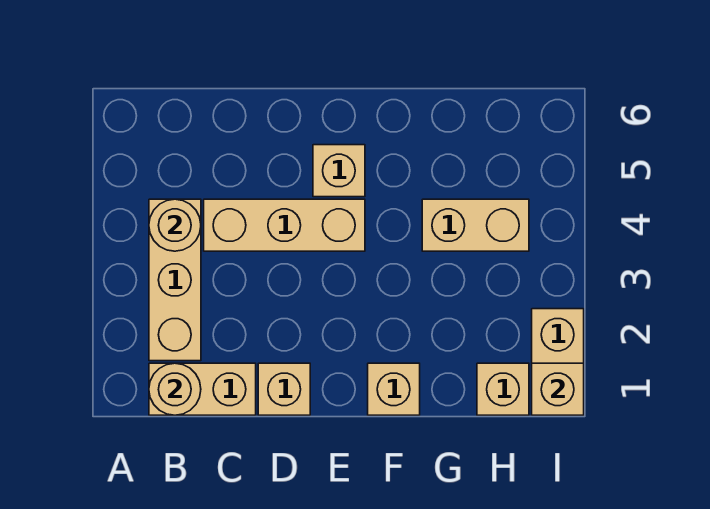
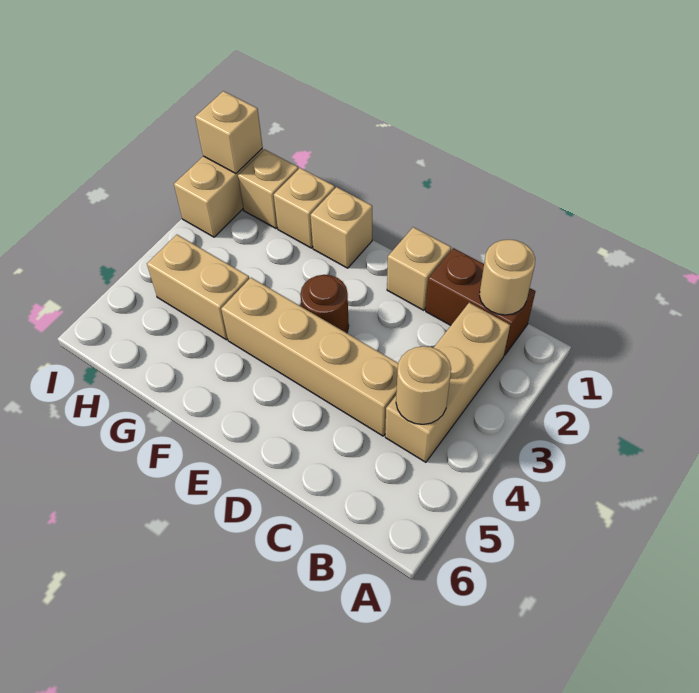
tan brick B1:C1 level 1 -> brown brick B1:C1 level 1
tan brick C4:E4 level 1 -> tan brick C4:F4 level 1
none -> brown round brick E3 level 1
tan brick E5 level 1 -> tan brick G1 level 1

